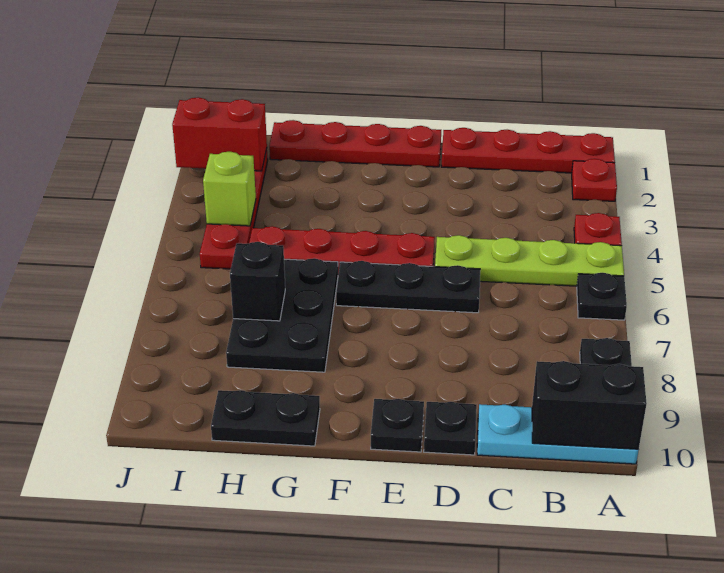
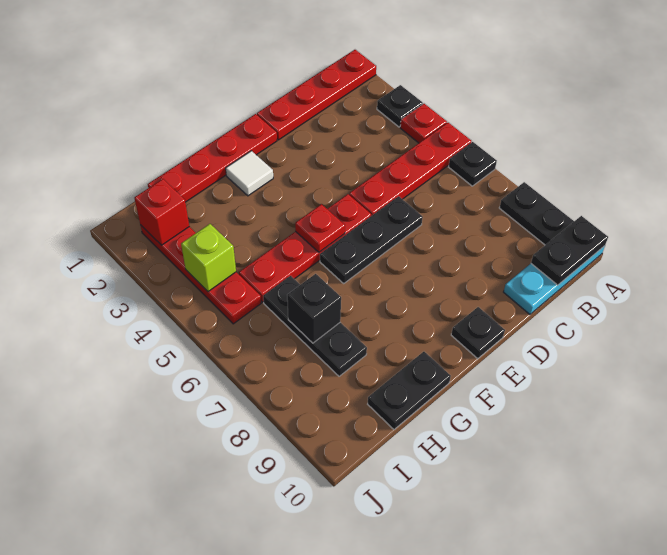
red plate A2 level 1 -> red plate F5 level 2
lime plate A5:D5 level 1 -> red plate A5:D5 level 1
black brick A10:B10 level 2 -> black plate A10:B10 level 2
black plate D10 level 1 -> black plate A3 level 1
none -> white tile F2 level 1
black plate G6:H8 level 1 -> black plate H6:H8 level 1
red brick I2:J2 level 2 -> red brick I2 level 2

